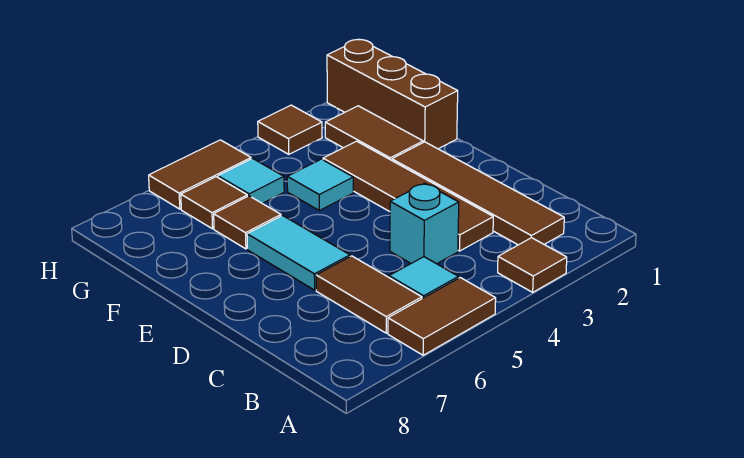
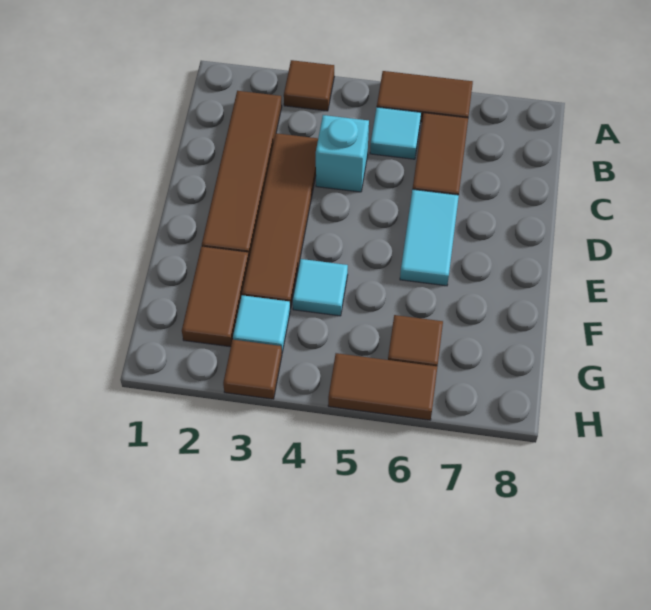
brown brick F1:H1 level 1 -> none
brown tile F6 level 1 -> none
cyan tile G5 level 1 -> cyan tile G3 level 1

